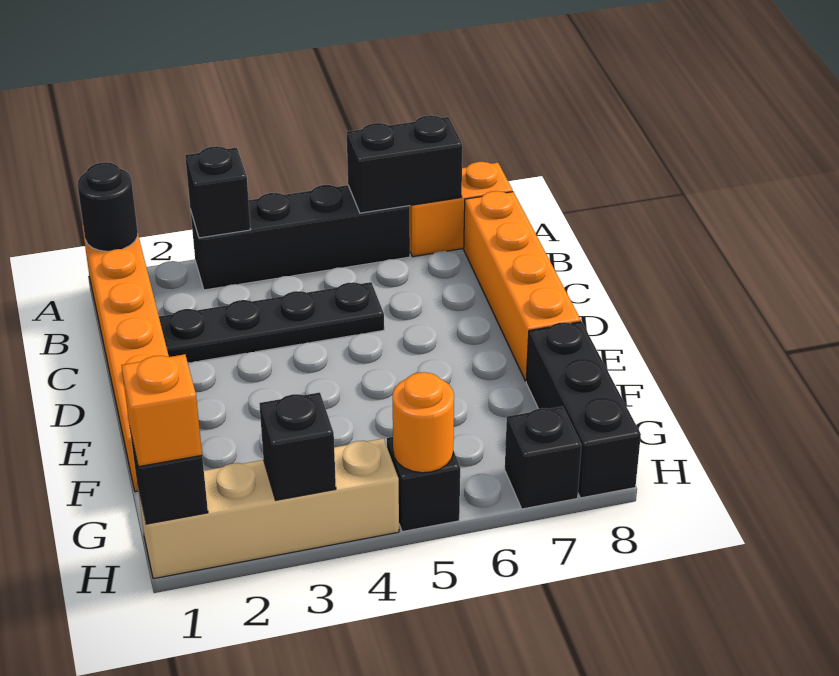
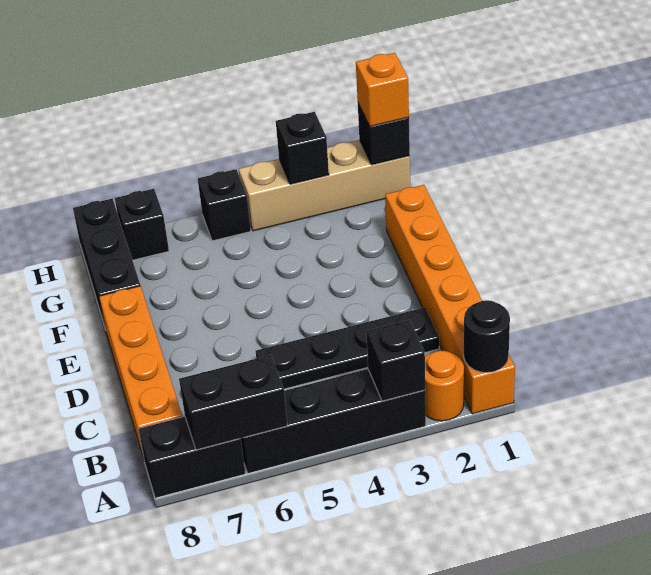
orange brick A7:A8 level 1 -> black brick A7:A8 level 1
orange round brick H5 level 2 -> orange round brick A2 level 1

